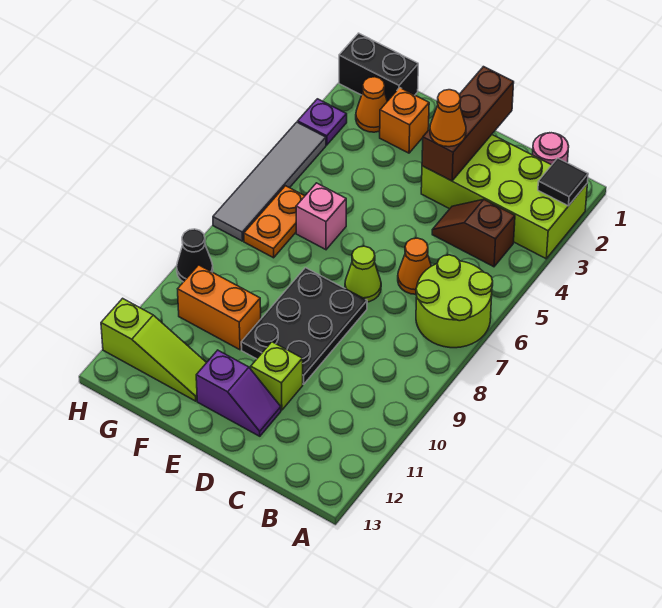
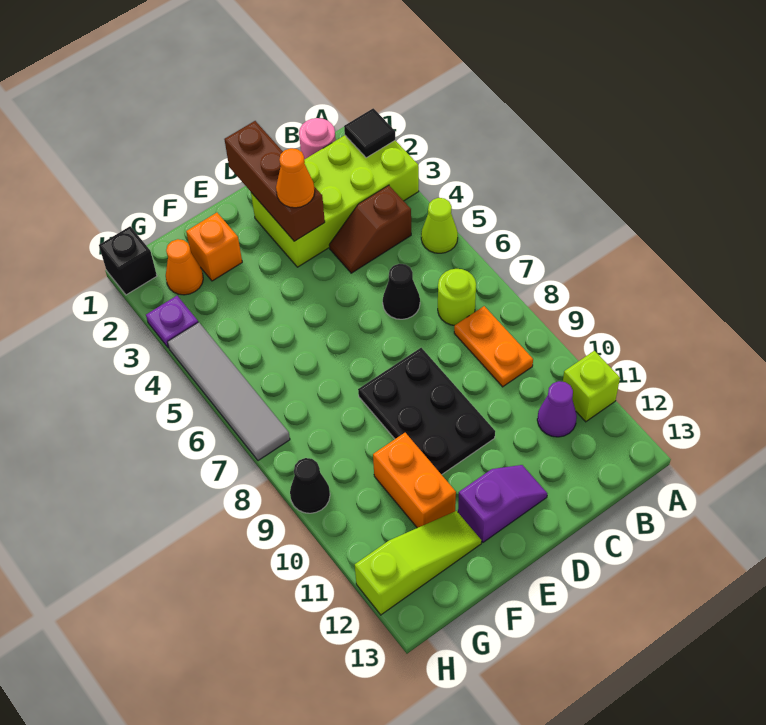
lime round brick A6:B7 level 1 -> lime round brick B7 level 1
none -> purple cone B11 level 1
orange cone C6 level 1 -> black cone C6 level 1
lime cone D7 level 1 -> lime cone A5 level 1
lime brick D11 level 1 -> lime brick A11 level 1
pink brick F6 level 1 -> none
orange brick F10:G10 level 1 -> orange brick F10:F11 level 1
black brick G1:H1 level 1 -> black brick H1 level 1
orange plate G6:G7 level 1 -> orange plate B8:B9 level 1

